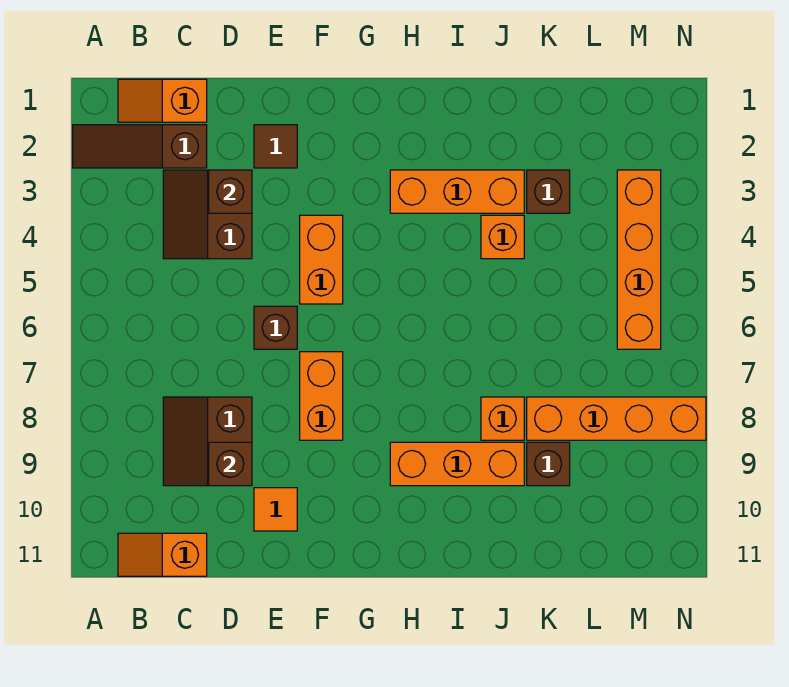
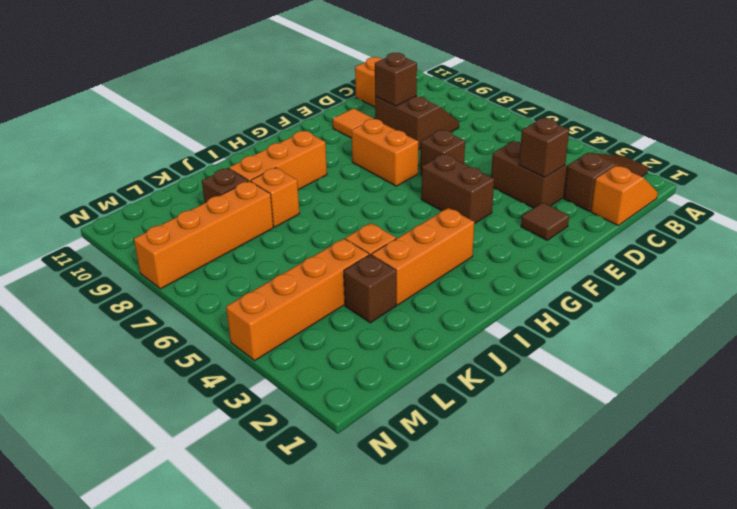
orange brick F4:F5 level 1 -> brown brick F4:F5 level 1
orange brick M3:M6 level 1 -> orange brick K4:N4 level 1

